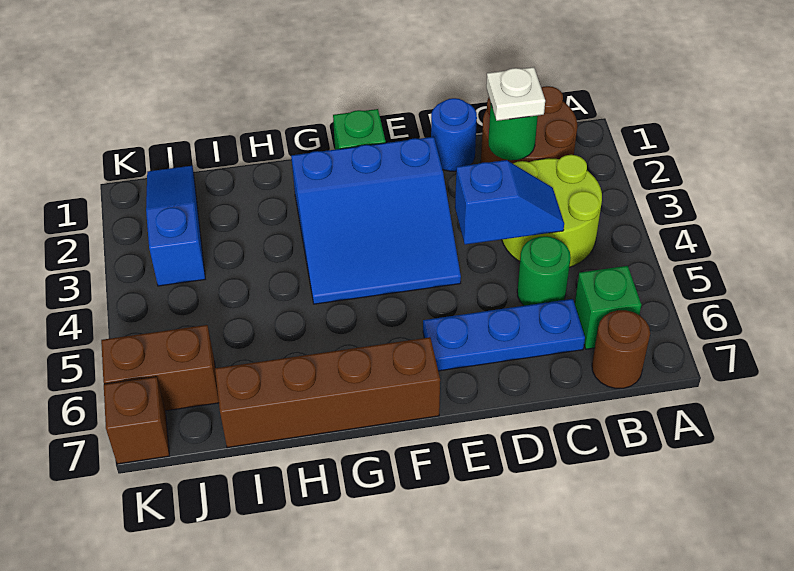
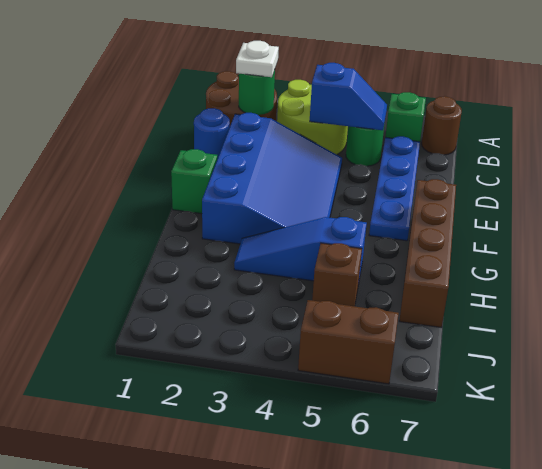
blue slope C4:D4 level 2 top D -> blue slope C4:C5 level 2 top 4
blue plate C6:E6 level 1 -> blue plate C6:F6 level 1
blue slope E2:G4 level 1 top 2 -> blue slope D2:G4 level 1 top 2
blue slope J1:J3 level 1 top 3 -> blue slope H3:H5 level 1 top 5
brown brick J6:K6 level 1 -> brown brick K5:K6 level 1
brown brick K7 level 1 -> brown brick I5 level 1

